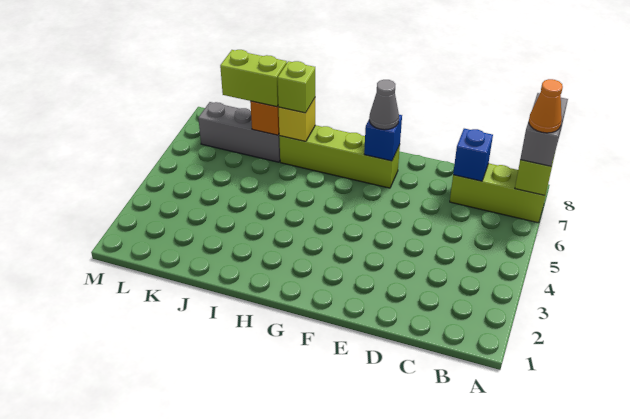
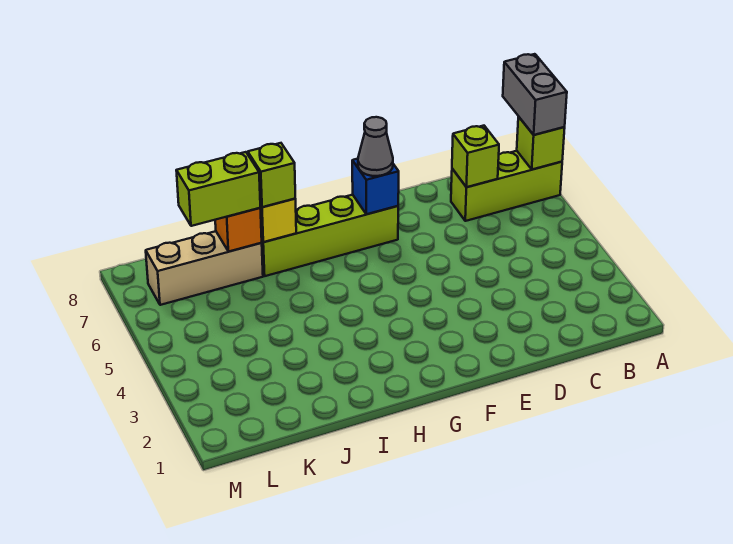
orange cone A7 level 4 -> none
blue brick C7 level 2 -> lime brick C7 level 2
grey brick J7:L7 level 1 -> tan brick J7:L7 level 1

